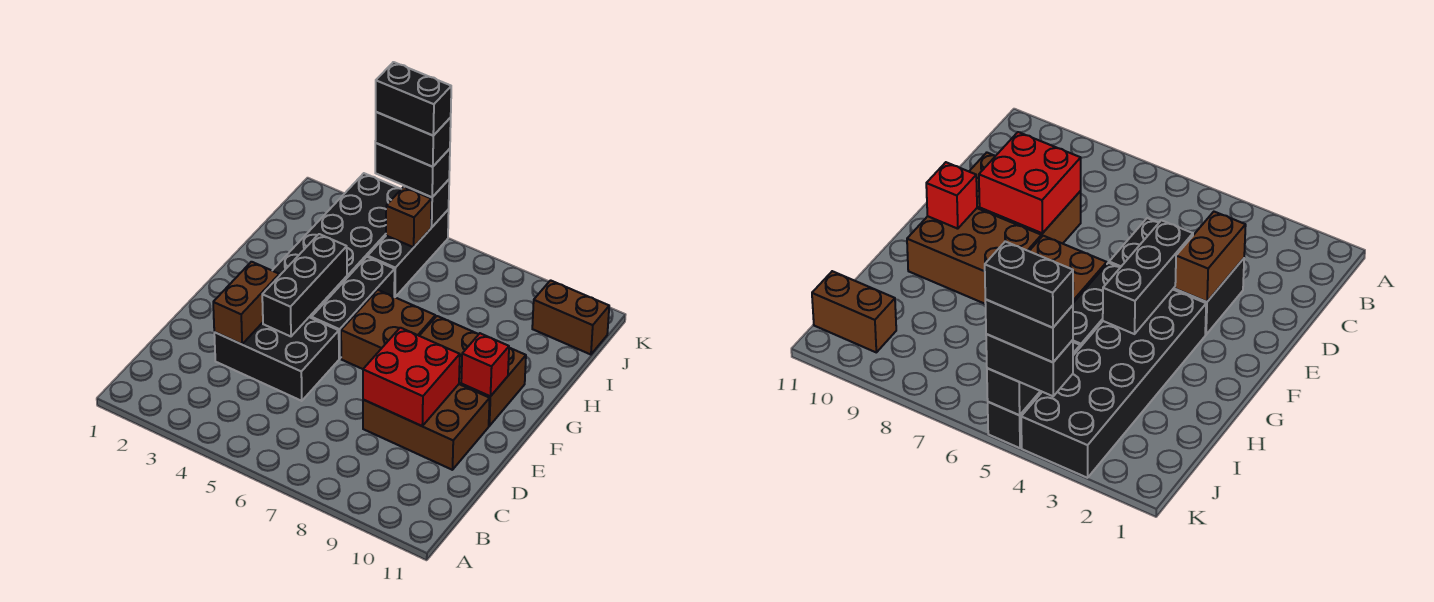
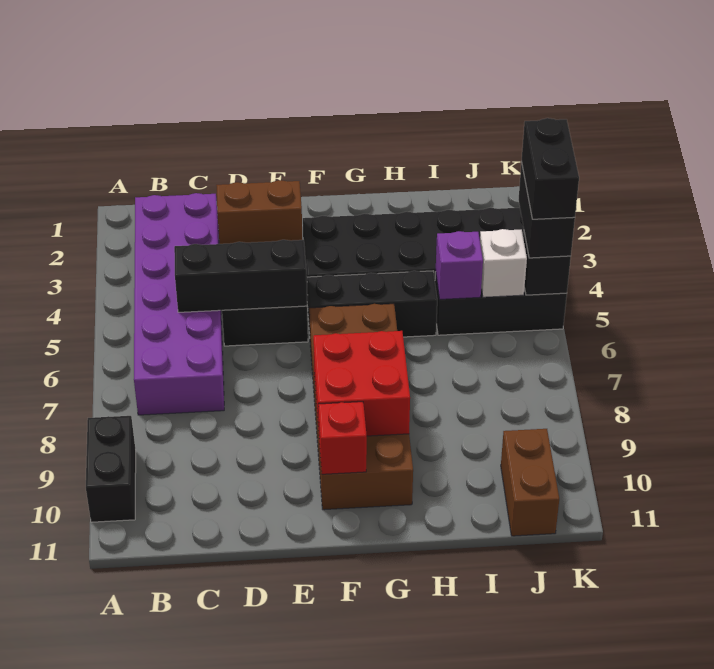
none -> purple brick B2:C7 level 1
brown brick D8:E10 level 1 -> none
red brick D8:E9 level 2 -> red brick F8:G9 level 2
black brick E4:G4 level 2 -> black brick C5:E5 level 2
none -> purple brick I5 level 2
brown brick J5 level 2 -> white brick J5 level 2
black brick K4:K5 level 5 -> black brick A9:A10 level 1

